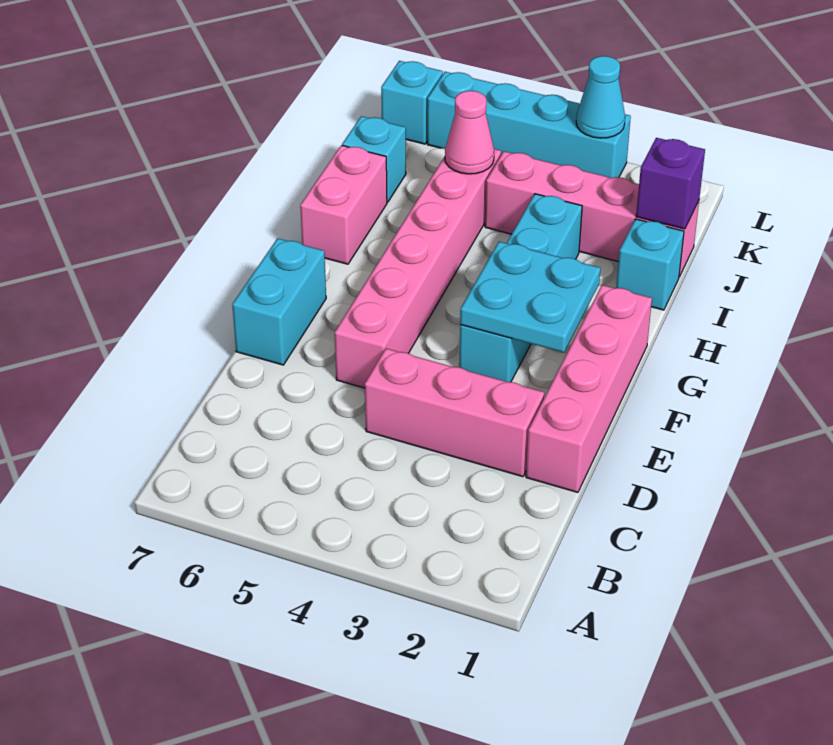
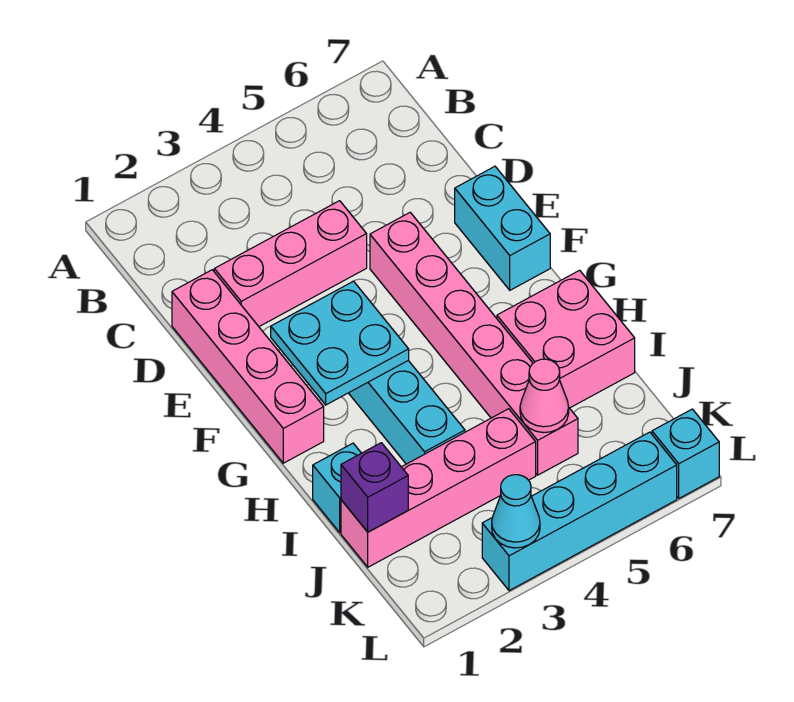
pink brick H7:I7 level 1 -> pink brick H6:I7 level 1
cyan brick J7 level 1 -> none

